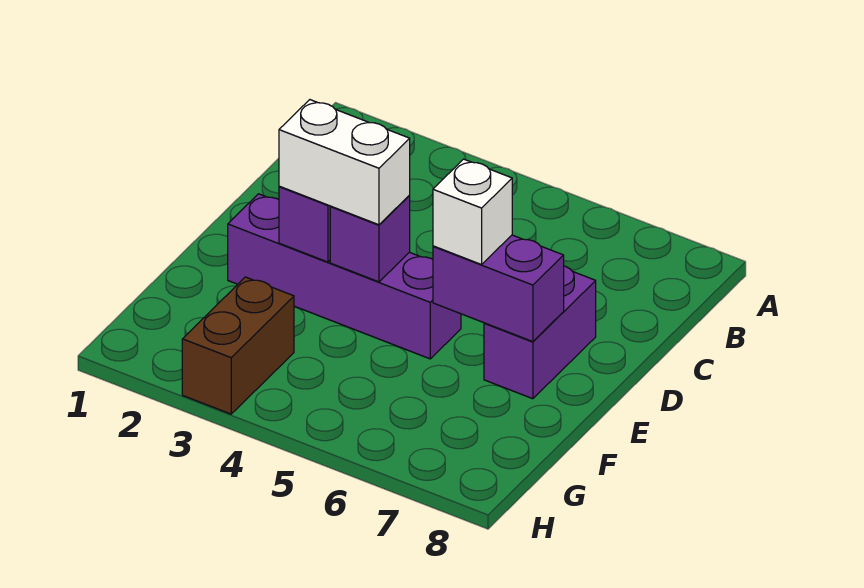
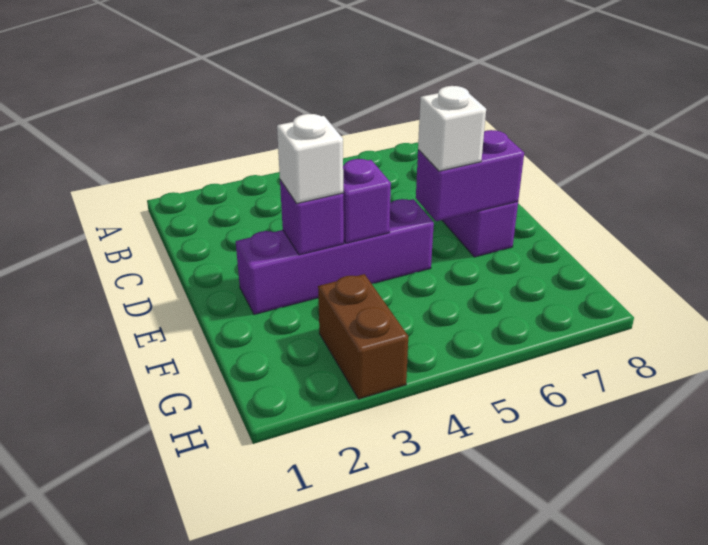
white brick E3:E4 level 3 -> white brick E3 level 3

